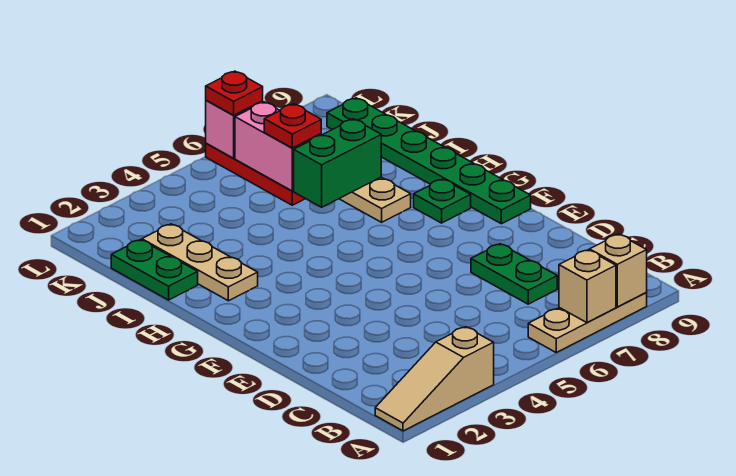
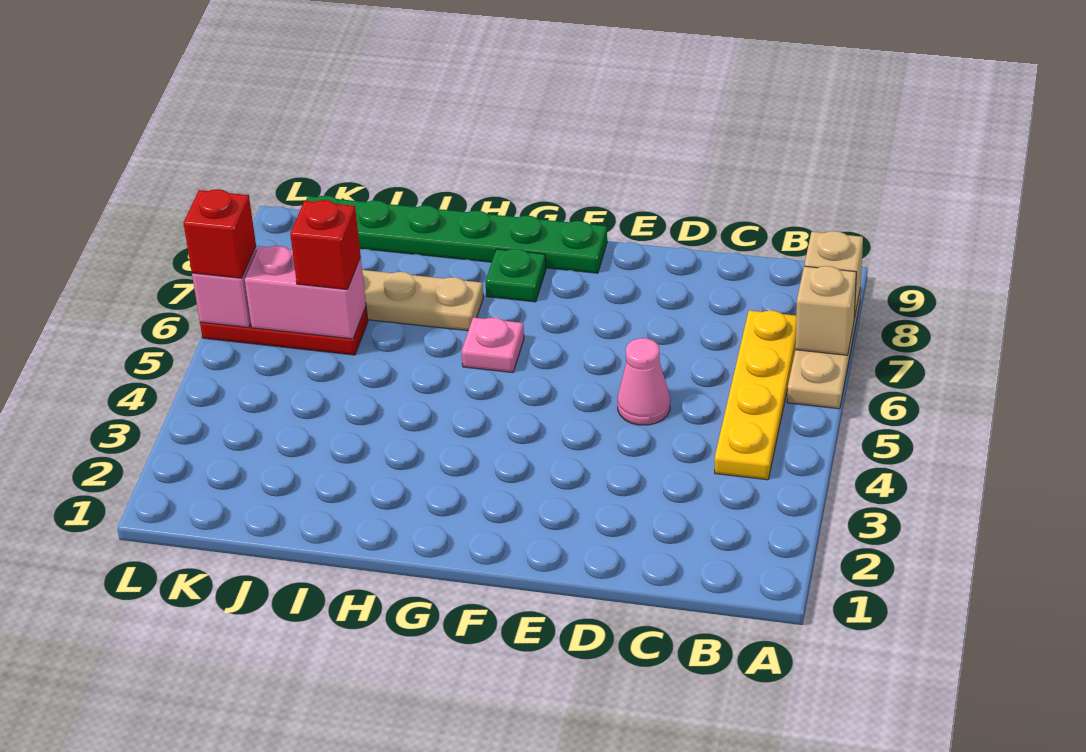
tan slope A1:A3 level 1 top 3 -> none
none -> yellow plate B4:B7 level 1
green plate C7:D7 level 1 -> none
none -> pink cone D5 level 1
none -> pink plate G6 level 1
tan plate H2:J2 level 1 -> none
green plate I1:J1 level 1 -> none
green brick I6:I7 level 2 -> none
red plate J6 level 3 -> red brick J6 level 3
red plate L6 level 3 -> red brick L6 level 3

